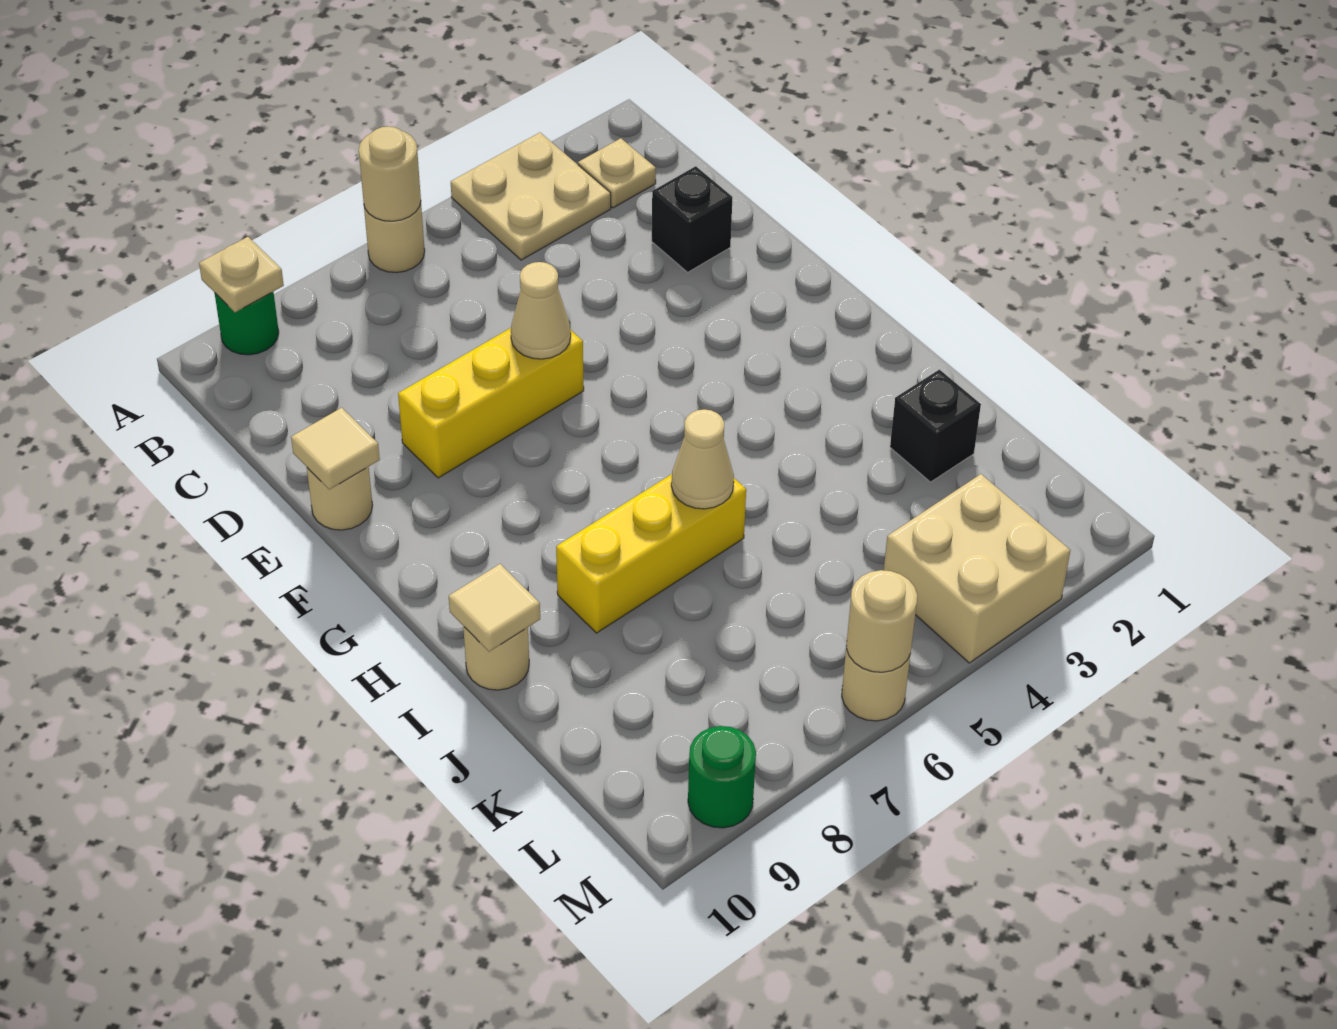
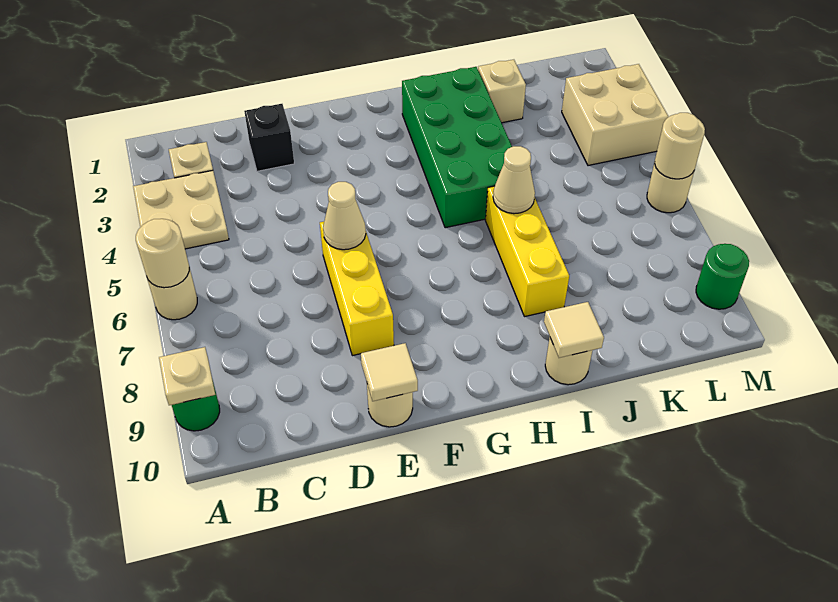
none -> green brick H2:I5 level 1
black brick J2 level 1 -> tan brick J2 level 1

